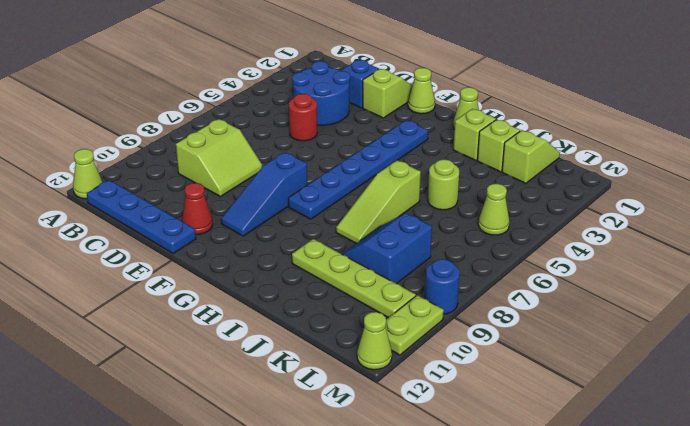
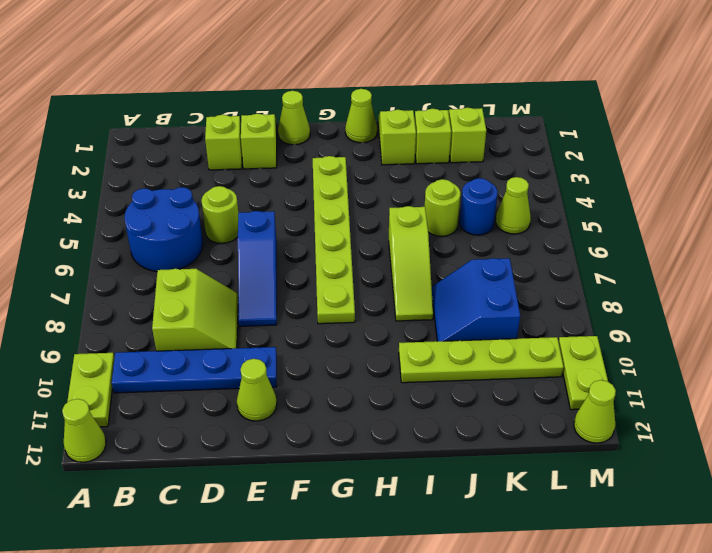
none -> lime plate A10:A11 level 1
blue plate B12:E12 level 1 -> blue plate B10:E10 level 1
blue round brick C3:D4 level 1 -> blue round brick B5:C6 level 1
blue brick D2 level 1 -> lime brick D2 level 1
red round brick D5 level 1 -> lime round brick D5 level 1
red cone E11 level 1 -> lime cone E11 level 1
blue slope F8:F10 level 1 top 8 -> blue slope E6:E8 level 1 top 6
blue plate G3:G8 level 1 -> lime plate G3:G8 level 1
blue round brick M9 level 1 -> blue round brick K5 level 1

